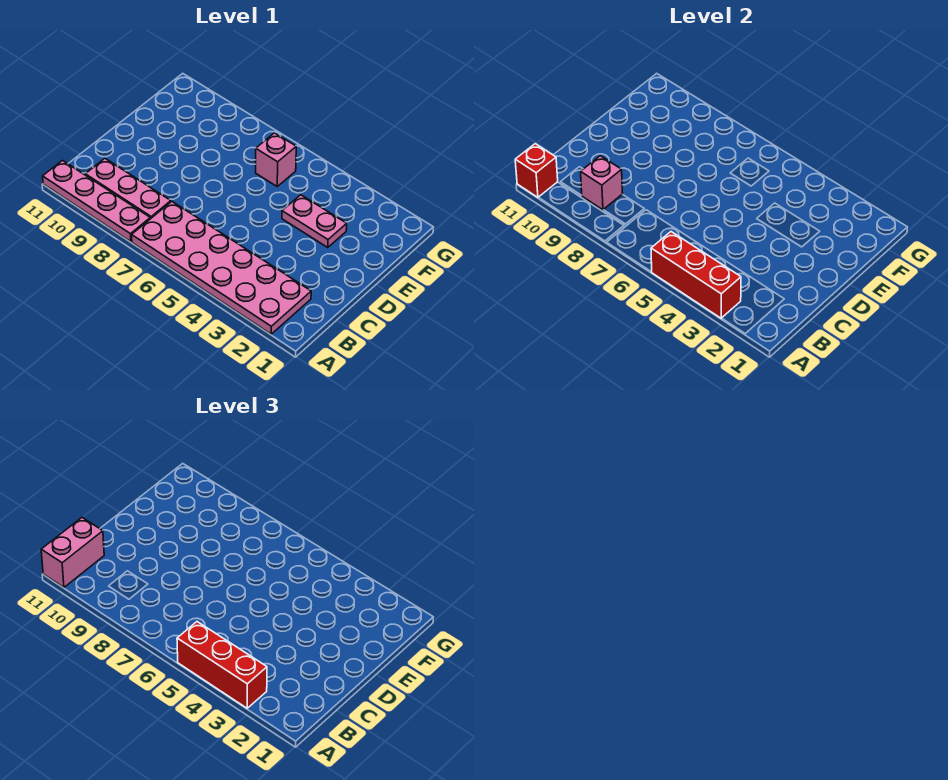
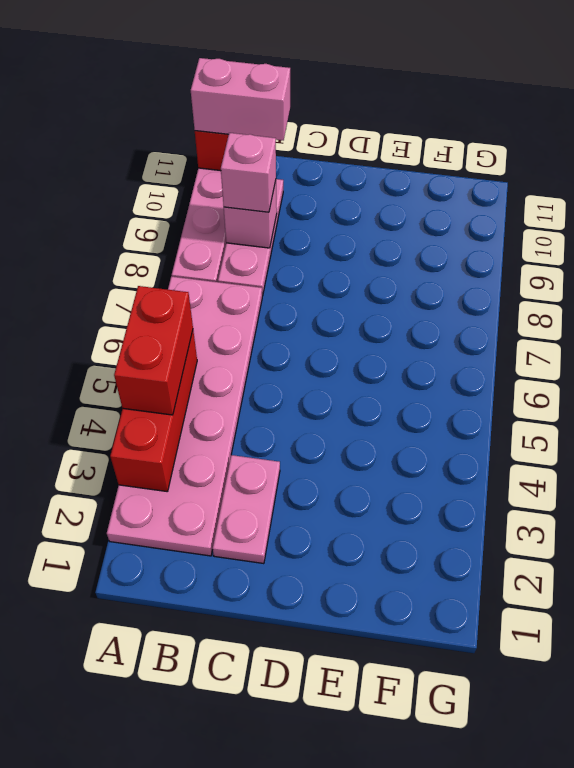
red brick A3:A5 level 3 -> red brick A4:A5 level 3
pink plate E3:E4 level 1 -> pink plate C2:C3 level 1
pink brick F6 level 1 -> pink brick B9 level 3

